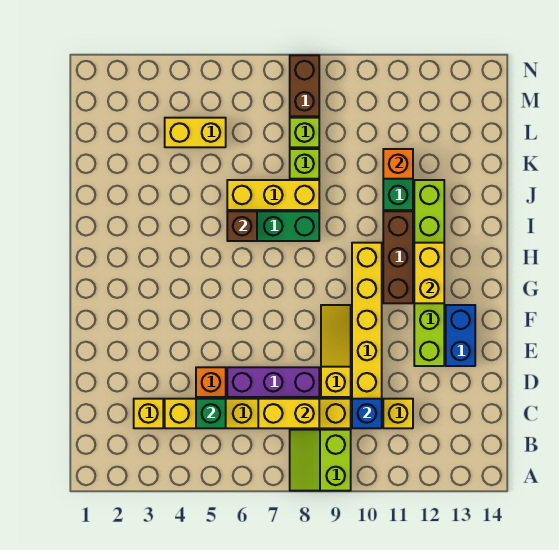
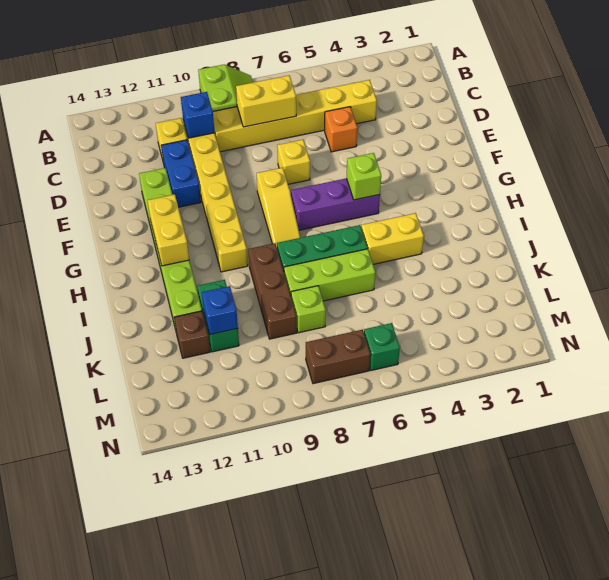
yellow brick C3 level 1 -> yellow brick E7 level 1
green brick C5 level 2 -> green brick M6 level 1
purple brick D6:D8 level 1 -> purple brick G5:G7 level 1
yellow slope D9:F9 level 1 top D -> yellow slope F8:H8 level 1 top F
blue brick E13:F13 level 1 -> blue brick D11:E11 level 1
brown brick G11:I11 level 1 -> brown brick I9:K9 level 1
brown brick I6 level 2 -> brown brick K12 level 1
yellow brick J6:J8 level 1 -> lime brick J6:J8 level 1
orange brick K11 level 2 -> blue brick K11 level 2
yellow brick L4:L5 level 1 -> yellow brick I4:I5 level 1
lime brick L8 level 1 -> lime brick G5 level 2
brown brick M8:N8 level 1 -> brown brick M7:M8 level 1

